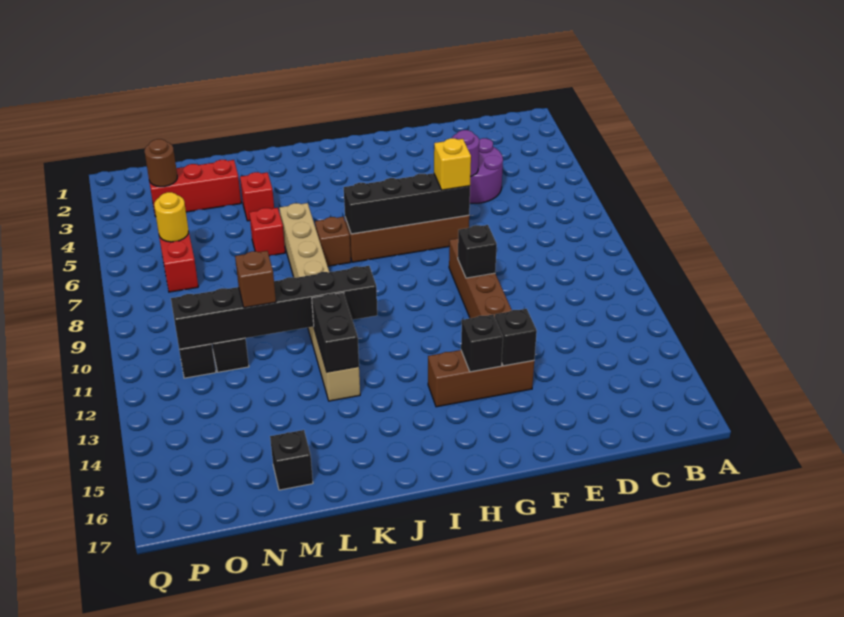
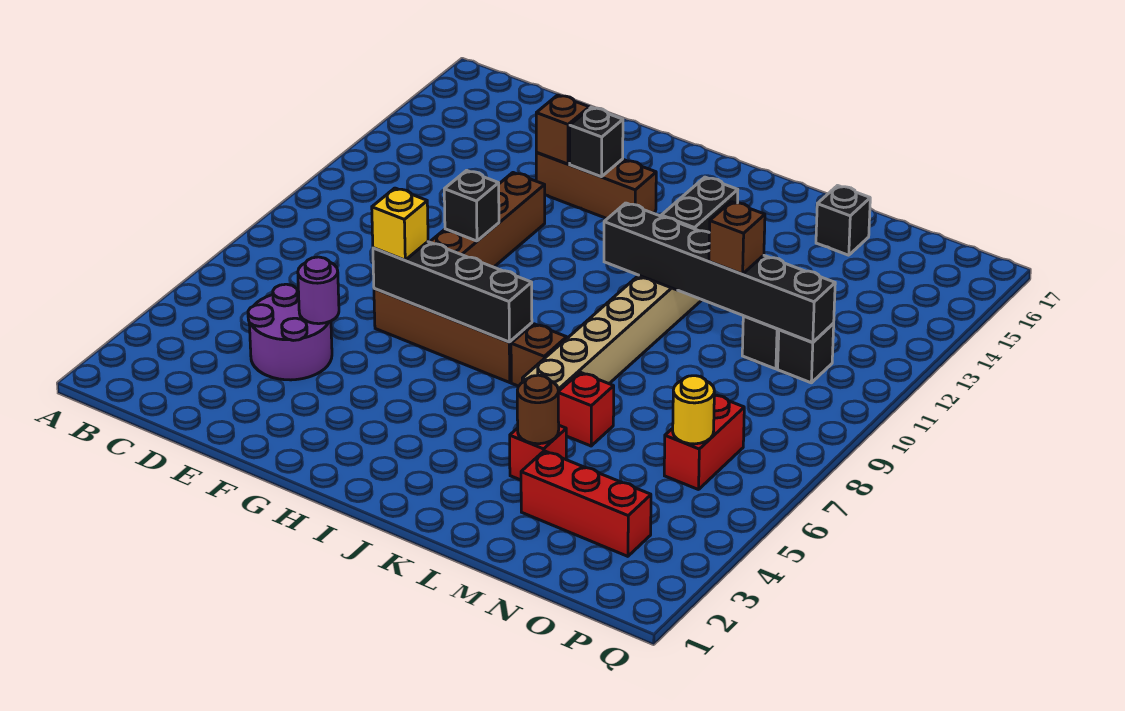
black brick F14 level 2 -> brown brick F14 level 2
brown round brick O3 level 2 -> brown round brick L4 level 2

